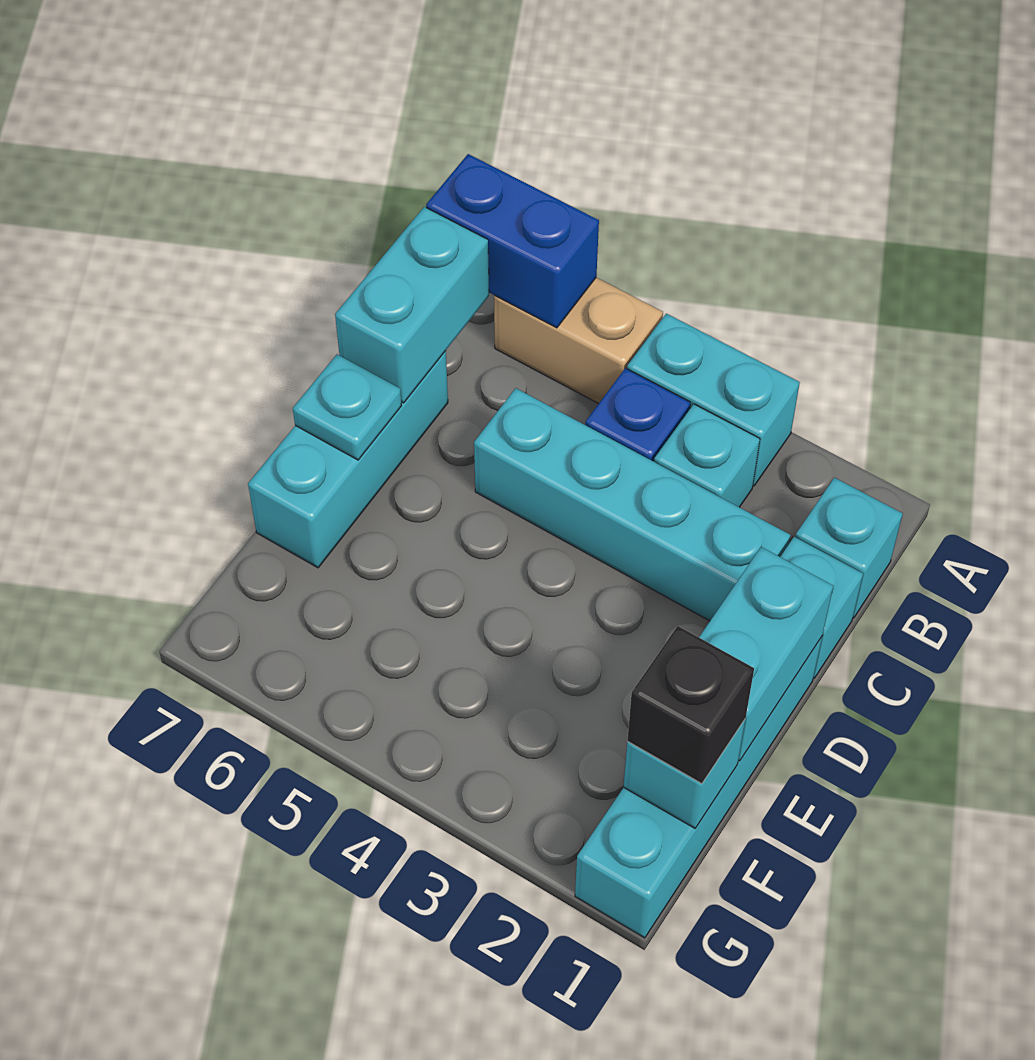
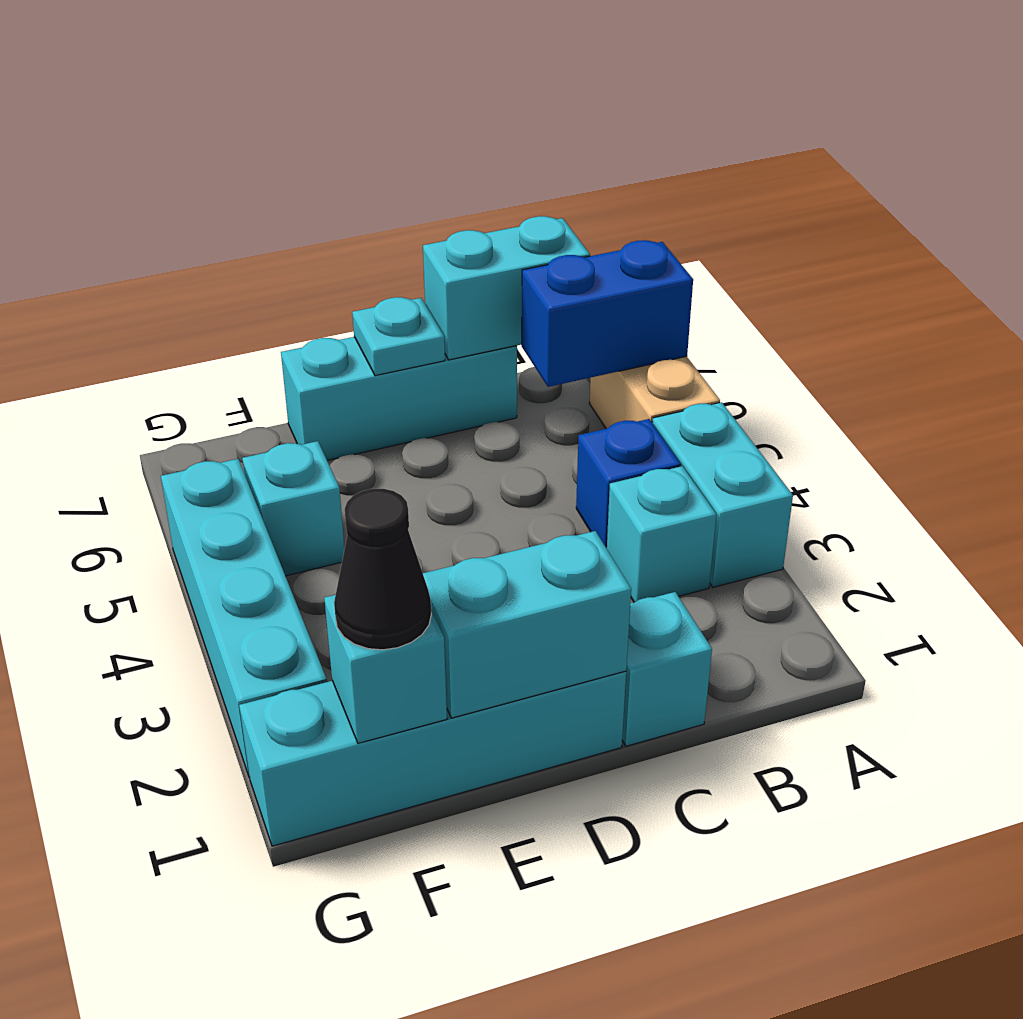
blue brick A6:A7 level 2 -> blue brick A6:B6 level 2
cyan brick B1 level 1 -> cyan brick F5 level 1
cyan brick C2:C5 level 1 -> cyan brick G2:G5 level 1
black brick F1 level 3 -> black cone F1 level 3

